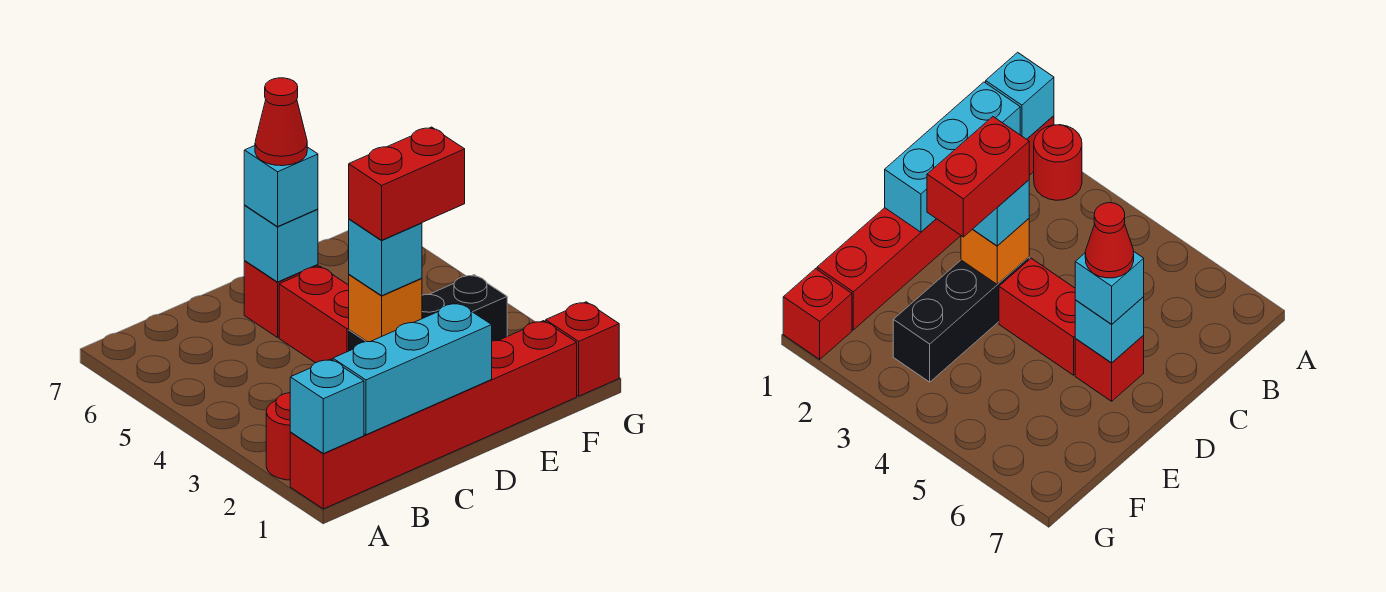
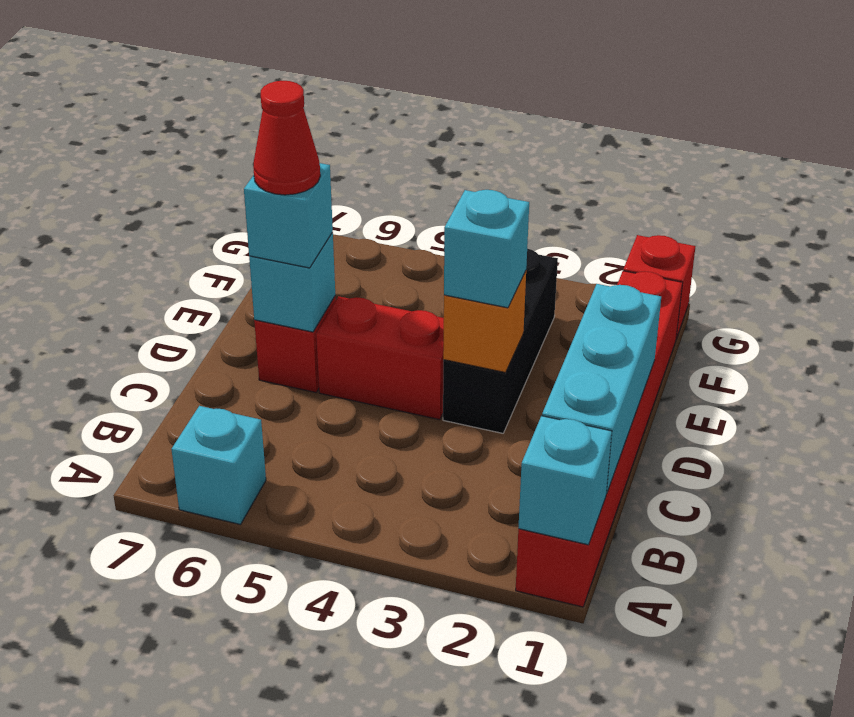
red round brick A2 level 1 -> none
none -> cyan brick A6 level 1
red brick D3:E3 level 4 -> none

